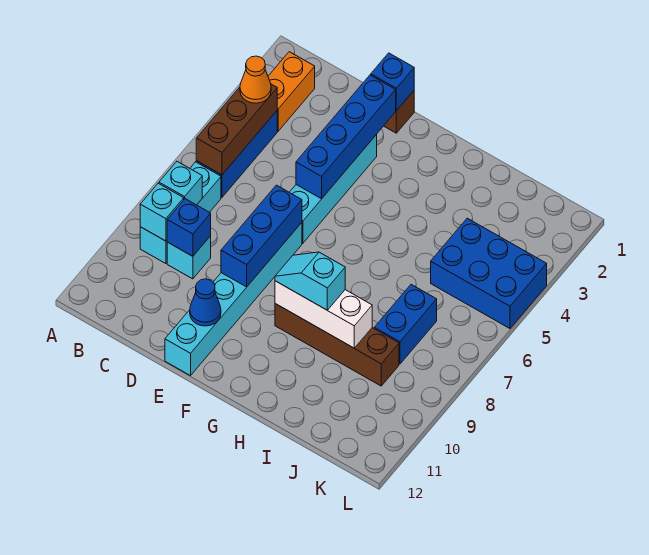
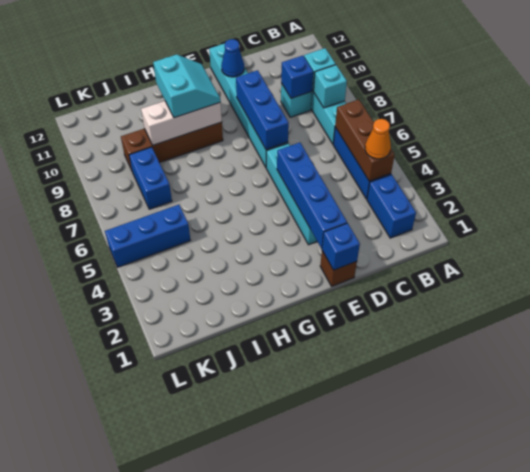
orange brick B2:B3 level 1 -> blue brick B2:B3 level 1
cyan slope G9:H9 level 3 top H -> cyan slope G9:H10 level 3 top H
blue brick J4:L5 level 1 -> blue brick J5:L5 level 1

